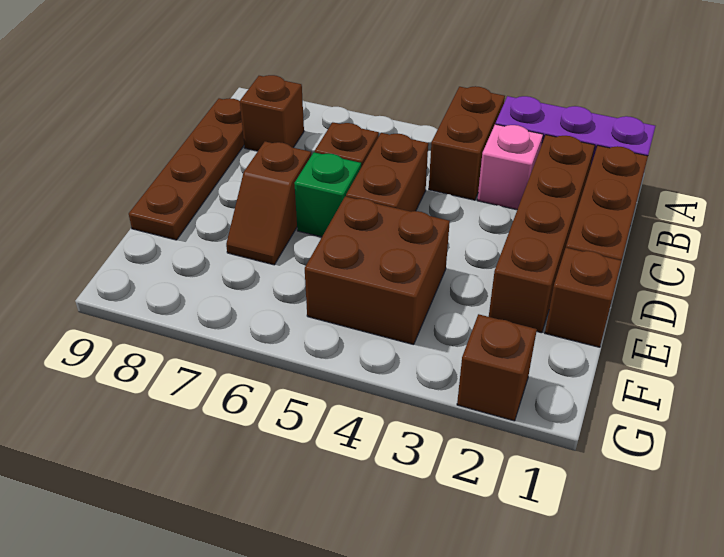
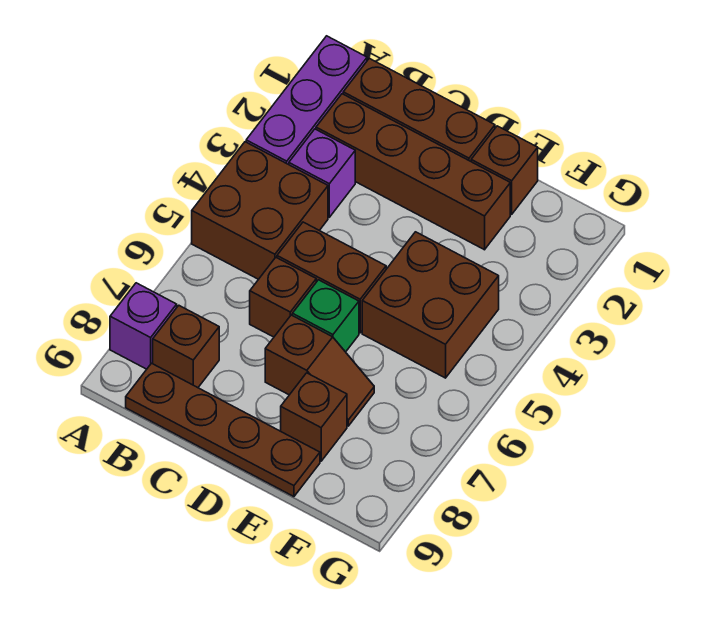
brown brick A4:B4 level 1 -> brown brick A4:B5 level 1
none -> purple brick A8 level 1
pink brick B3 level 1 -> purple brick B3 level 1
brown brick G2 level 1 -> brown brick E8 level 1

